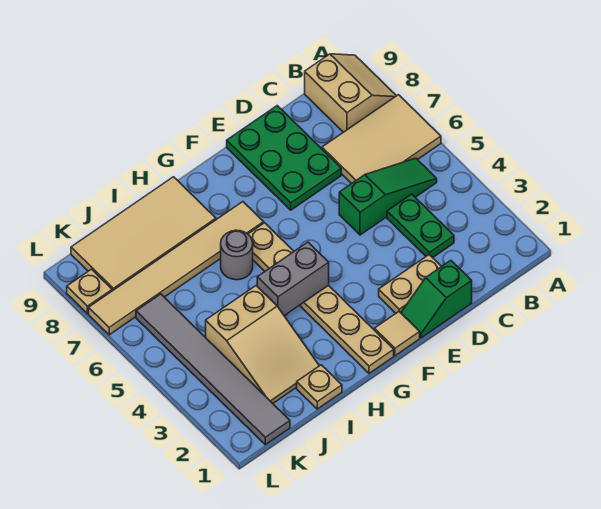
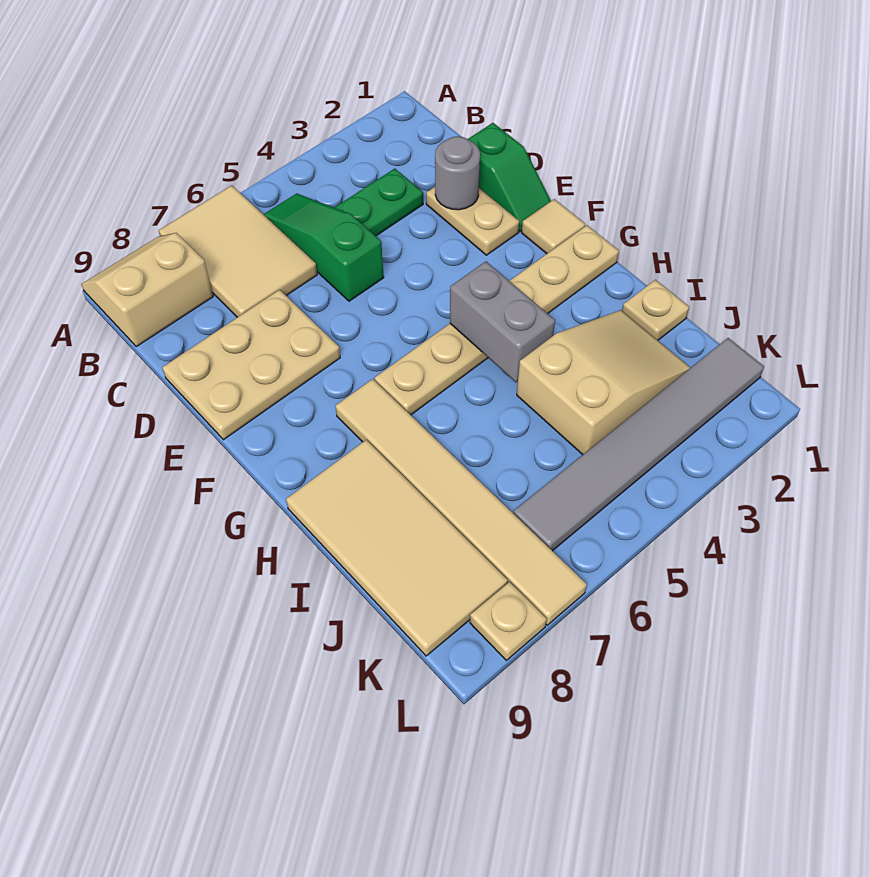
green plate D7:E9 level 1 -> tan plate D7:E9 level 1
grey round brick H6 level 1 -> grey round brick D2 level 2

